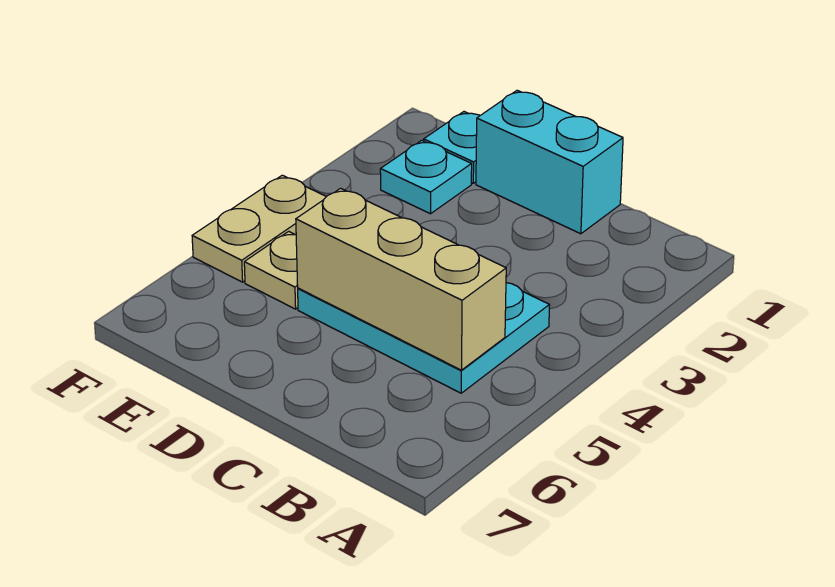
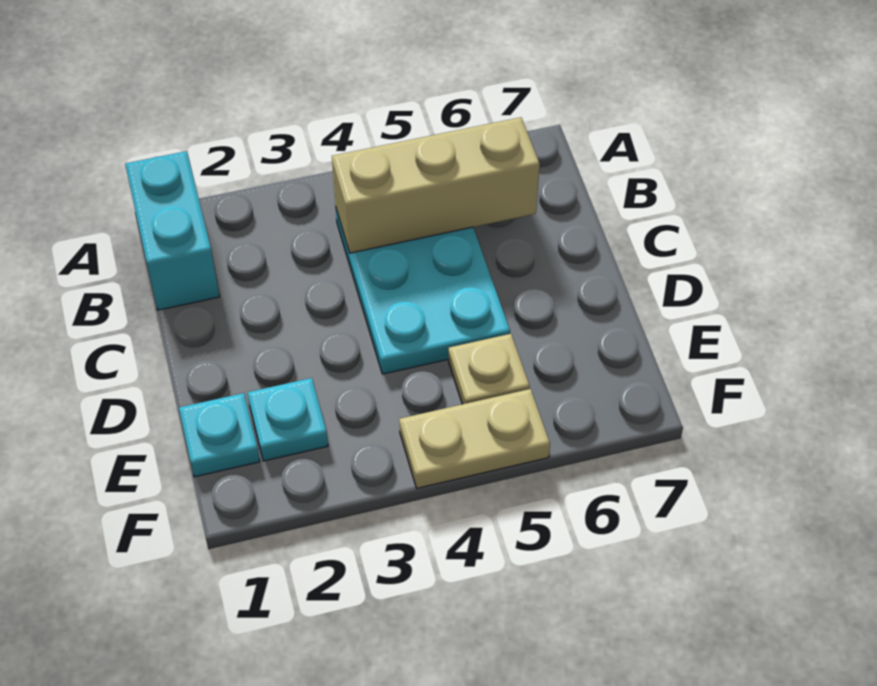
tan brick B5:D5 level 2 -> tan brick B4:B6 level 2
cyan brick C1:D1 level 1 -> cyan brick A1:B1 level 1

